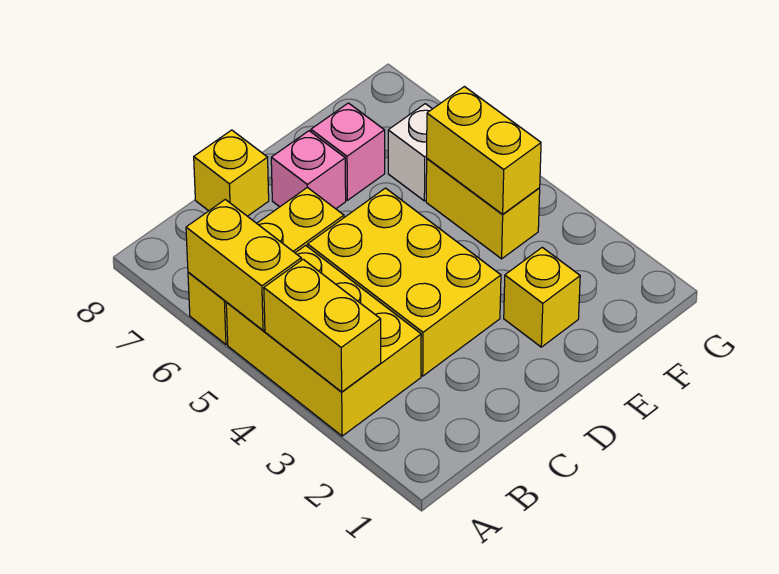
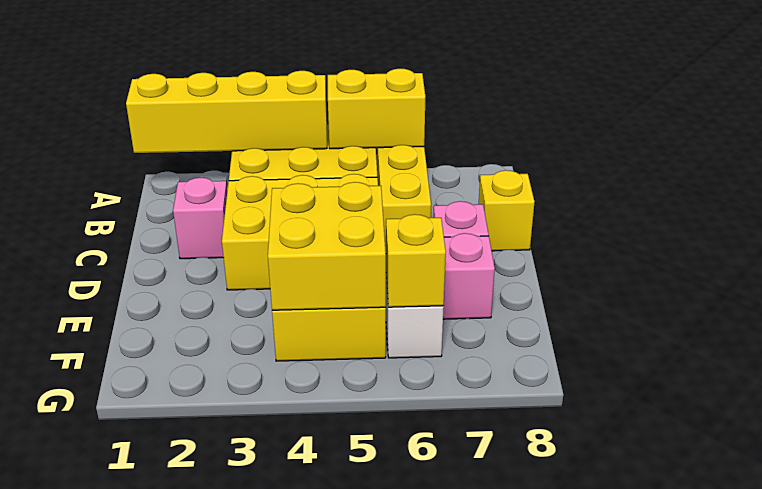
yellow brick A3:A4 level 2 -> yellow brick A1:A4 level 2
none -> pink brick C2 level 1
yellow brick E2 level 1 -> yellow brick F6 level 2
yellow brick F4:F5 level 2 -> yellow brick E4:F5 level 2

